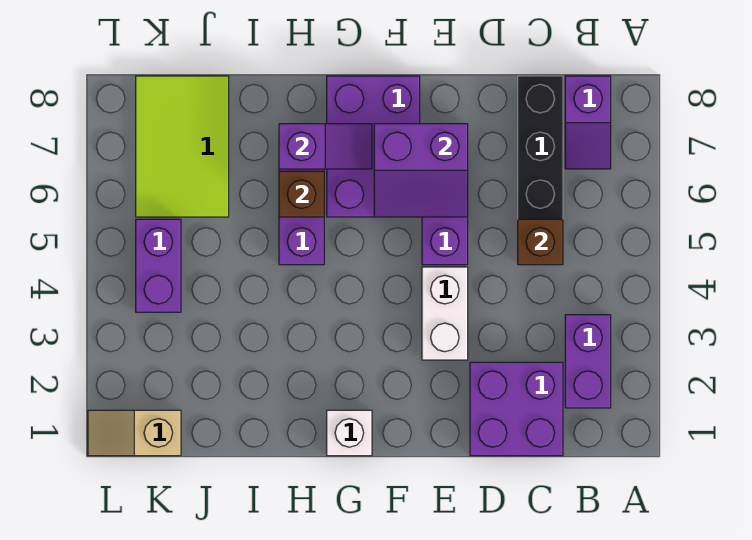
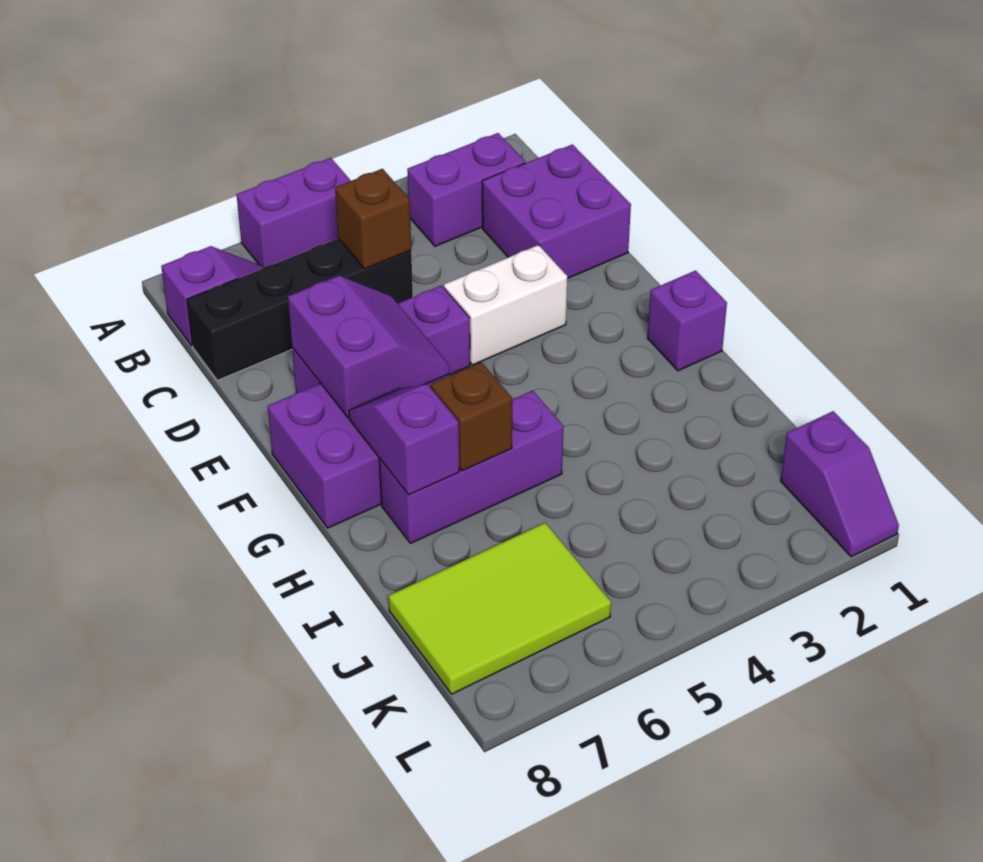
white brick G1 level 1 -> purple brick G1 level 1
tan slope K1:L1 level 1 top K -> purple slope K1:L1 level 1 top K
purple brick K4:K5 level 1 -> purple brick A5:A6 level 1

